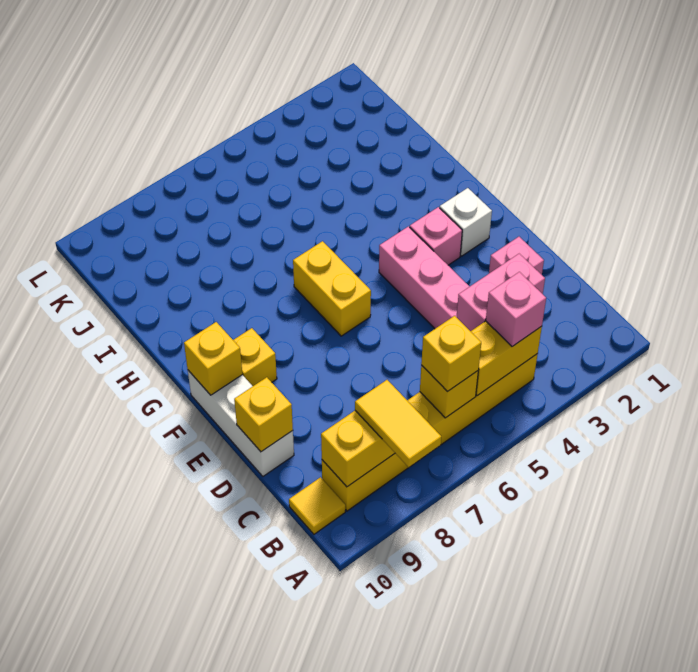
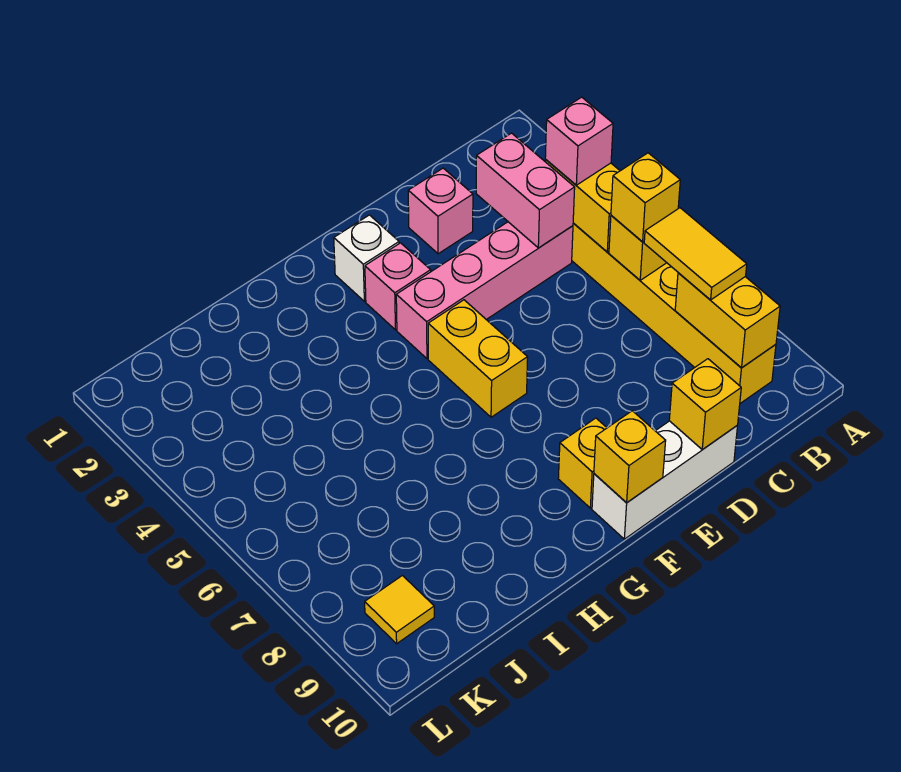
yellow tile A8:B8 level 3 -> yellow tile B7:B8 level 3
yellow tile B10 level 1 -> yellow tile K9 level 1
yellow brick F6:G6 level 1 -> yellow brick F5:F6 level 1

